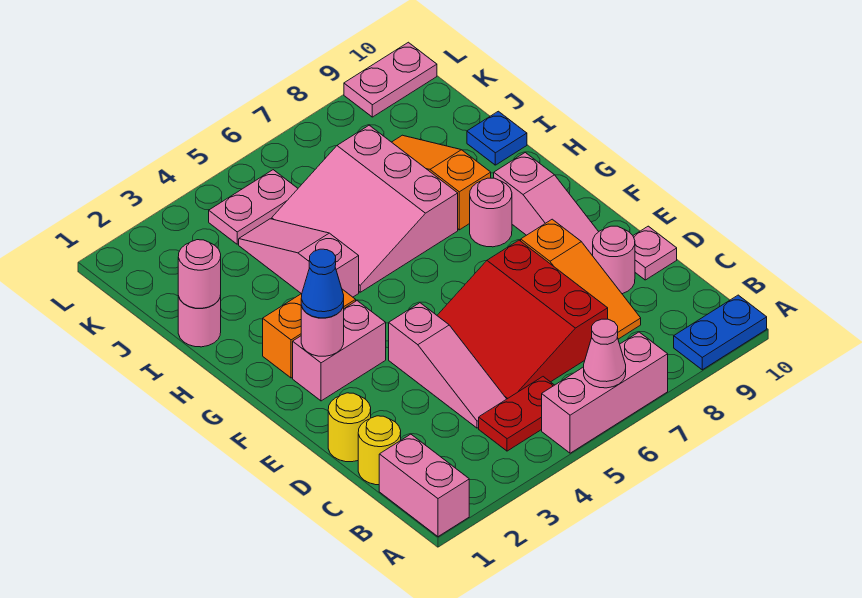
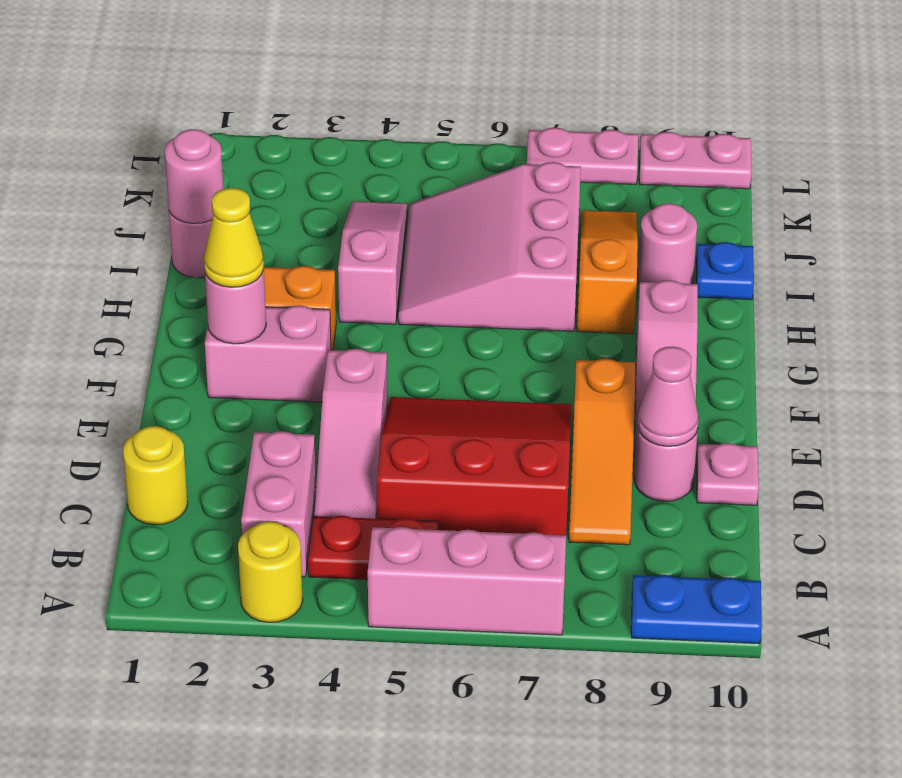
pink brick A1:B1 level 1 -> pink brick B3:C3 level 1
pink cone A6 level 2 -> pink cone D9 level 2
red slope C5:E7 level 1 top 7 -> red slope C5:E7 level 1 top C
yellow round brick D1 level 1 -> yellow round brick A3 level 1
blue cone F2 level 3 -> yellow cone F2 level 3
pink round brick G8 level 1 -> pink round brick I9 level 1
pink plate K4:K5 level 1 -> pink plate L7:L8 level 1

